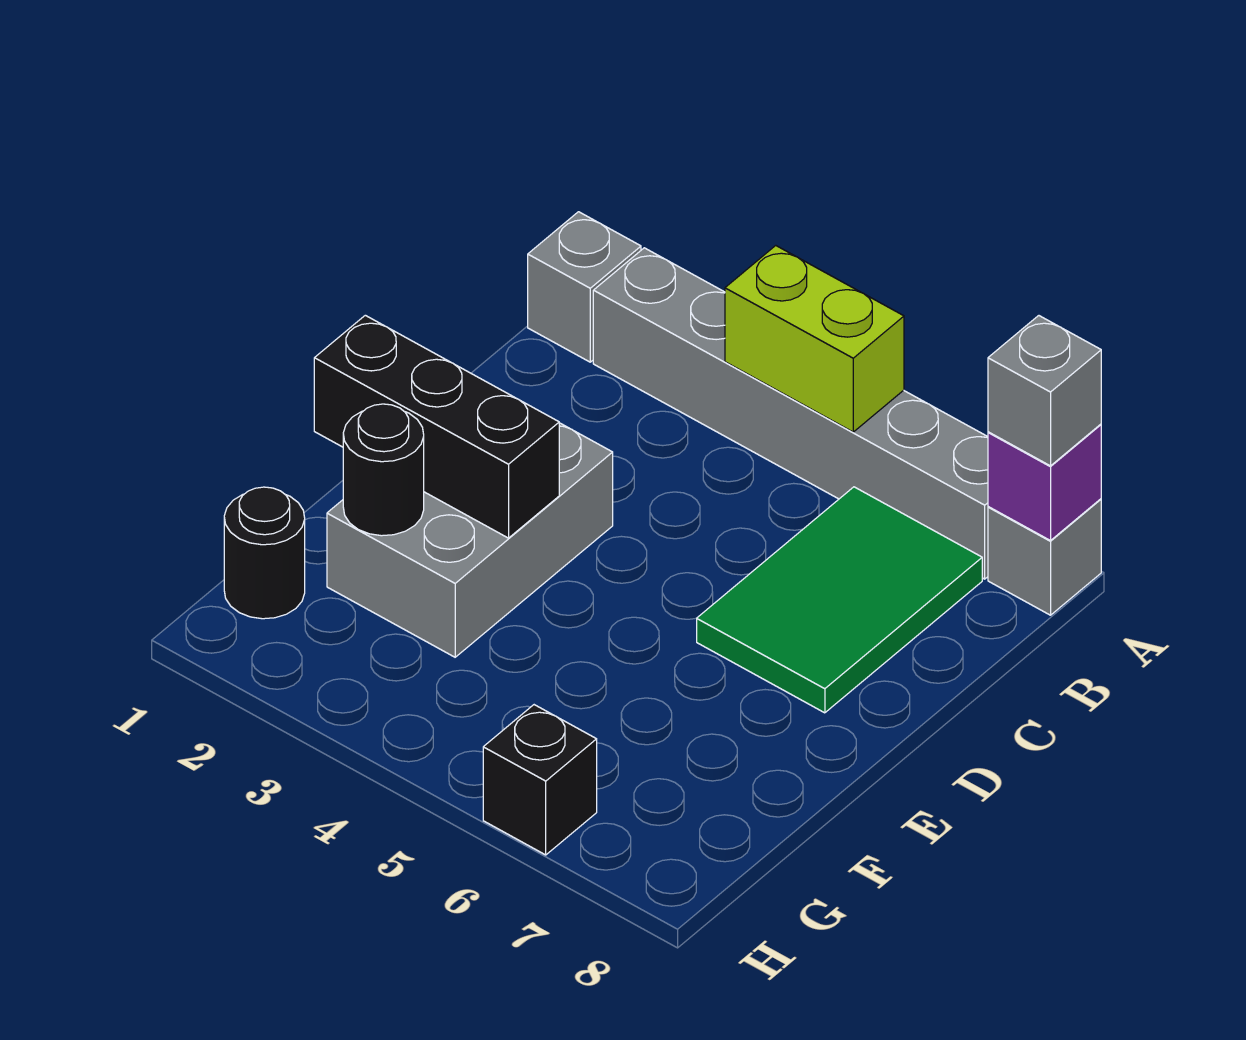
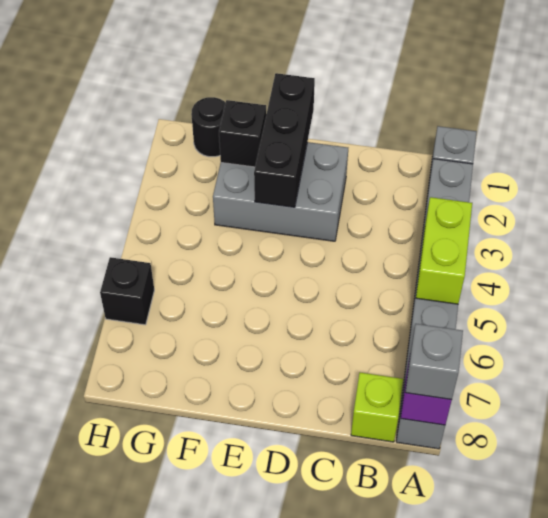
green tile B6:D7 level 1 -> none
none -> lime brick B8 level 1
black round brick F2 level 2 -> black brick F2 level 2

